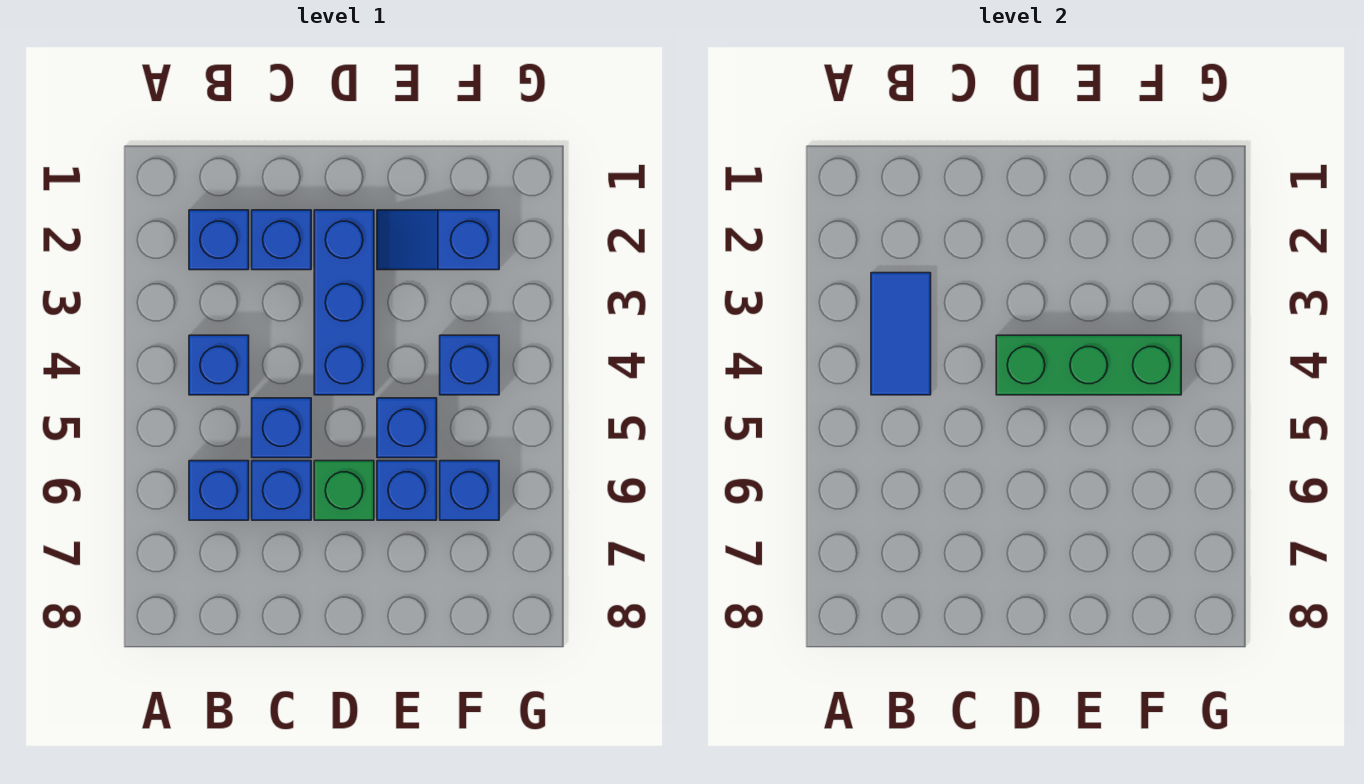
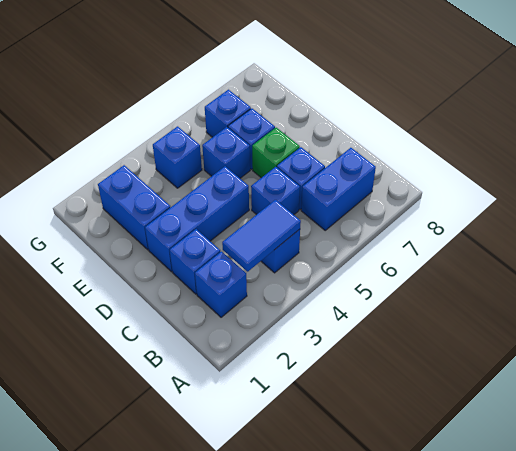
blue brick B6 level 1 -> blue brick B6:B7 level 1
green brick D4:F4 level 2 -> none
blue slope E2:F2 level 1 top F -> blue brick E2:F2 level 1

